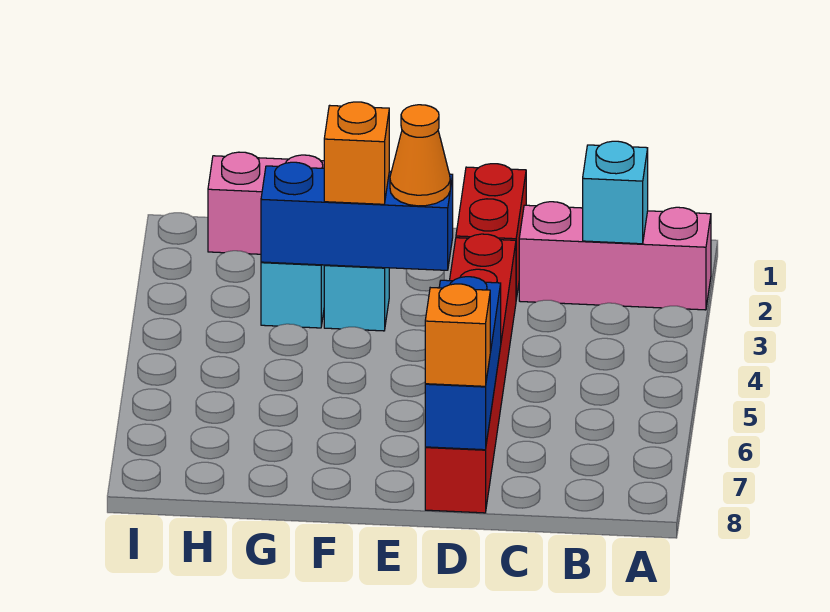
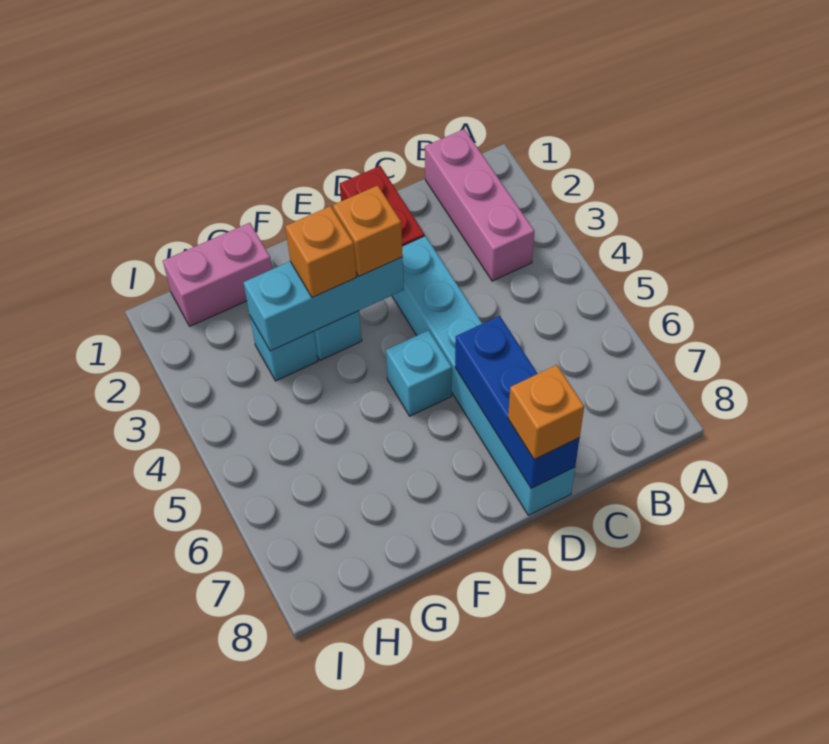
pink brick A2:C2 level 1 -> pink brick B1:B3 level 1
cyan brick B2 level 2 -> cyan brick E5 level 1
red brick D3:D8 level 1 -> cyan brick D3:D8 level 1
blue brick E3:G3 level 2 -> cyan brick E3:G3 level 2
orange cone E3 level 3 -> orange brick E3 level 3

